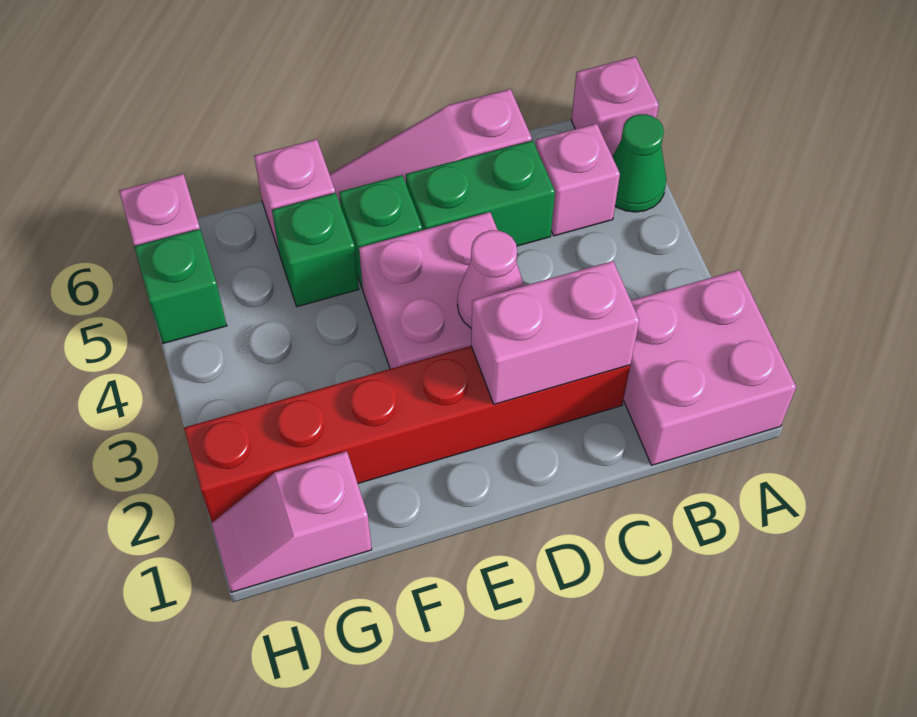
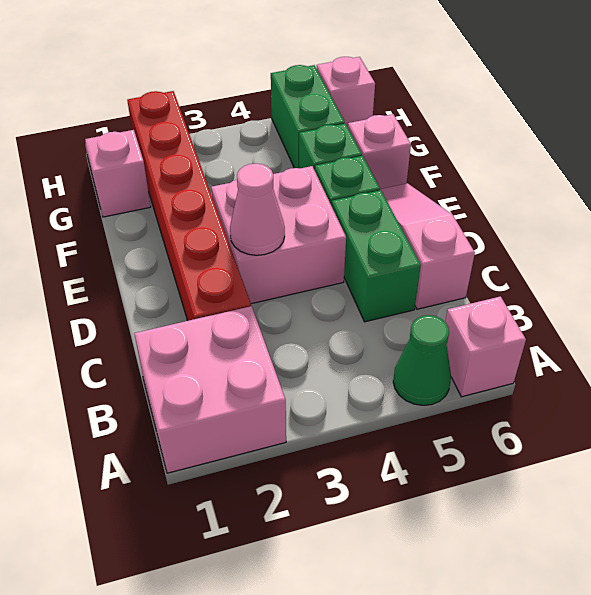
pink brick B5 level 1 -> none
pink brick C2:D2 level 2 -> none
green brick H5 level 1 -> green brick G5:H5 level 1

